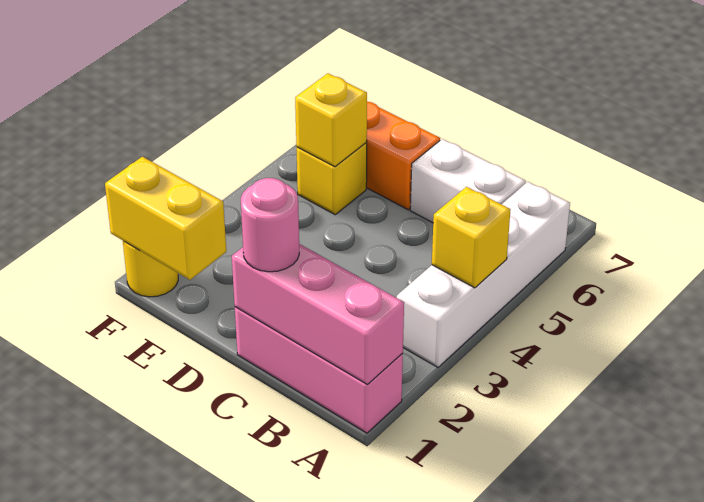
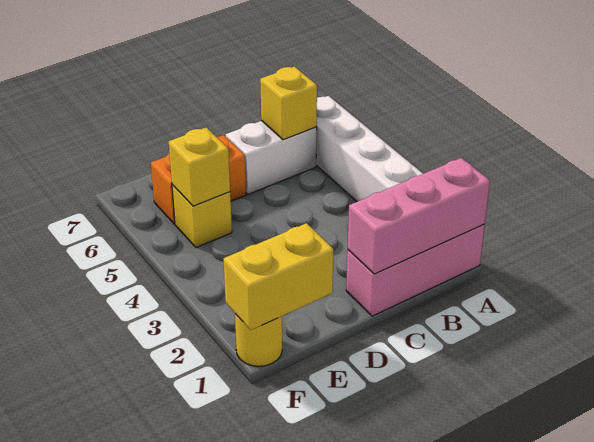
yellow brick A4 level 2 -> yellow brick B6 level 2
pink round brick C1 level 3 -> none

